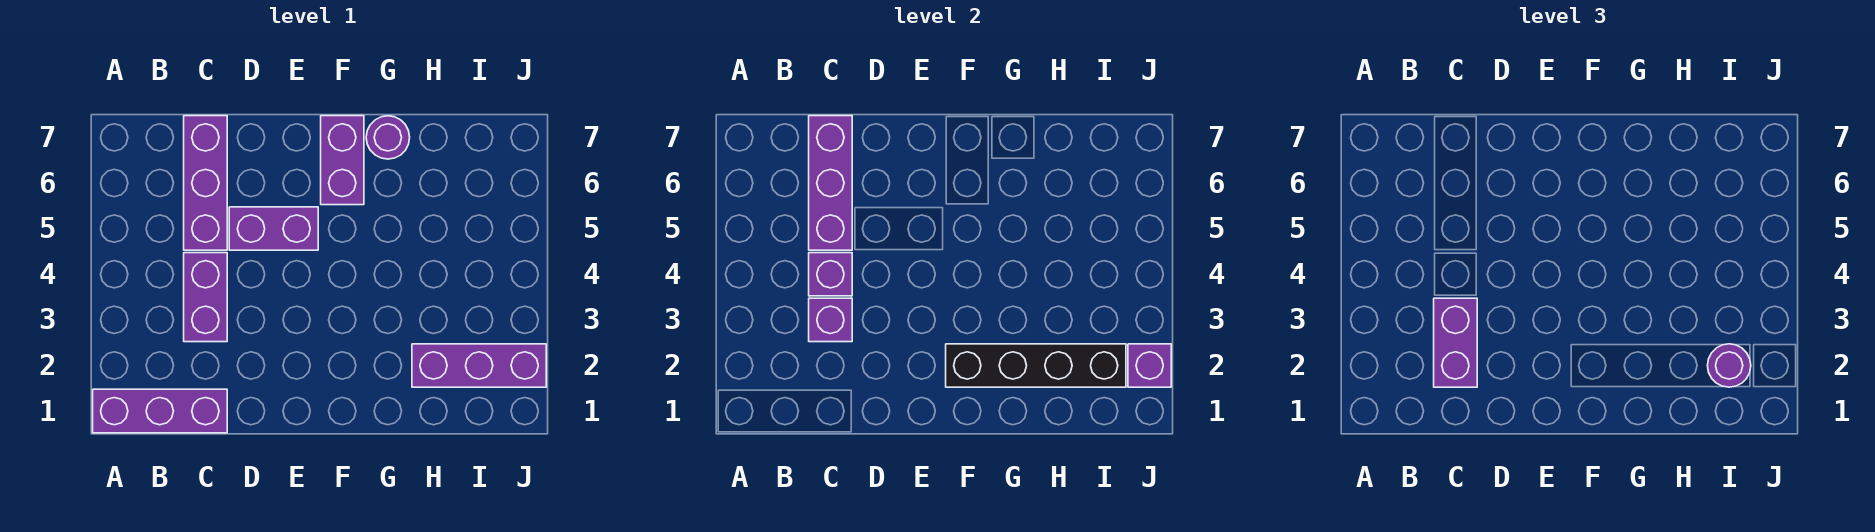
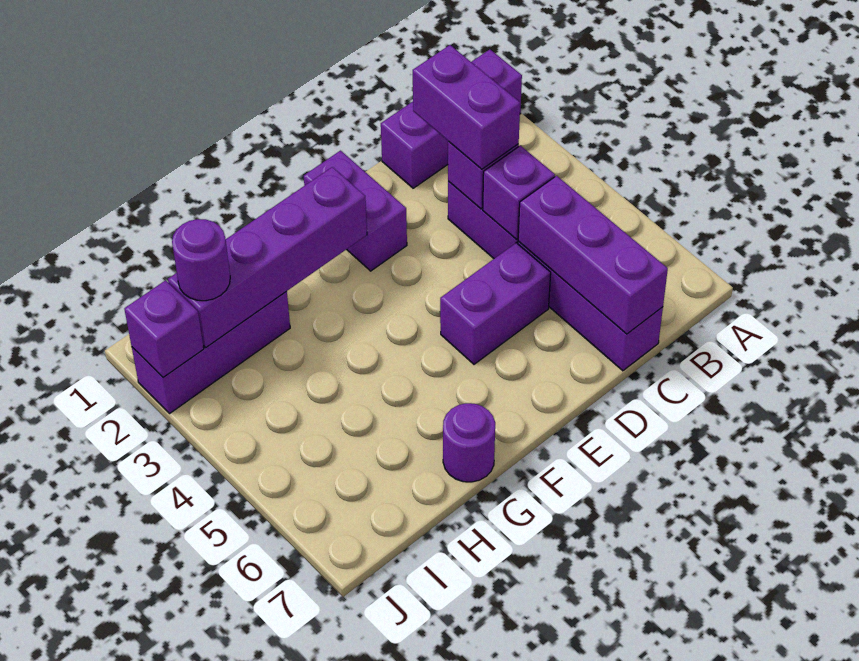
black brick F2:I2 level 2 -> purple brick F2:I2 level 2
purple brick F6:F7 level 1 -> purple brick E1:E2 level 1

